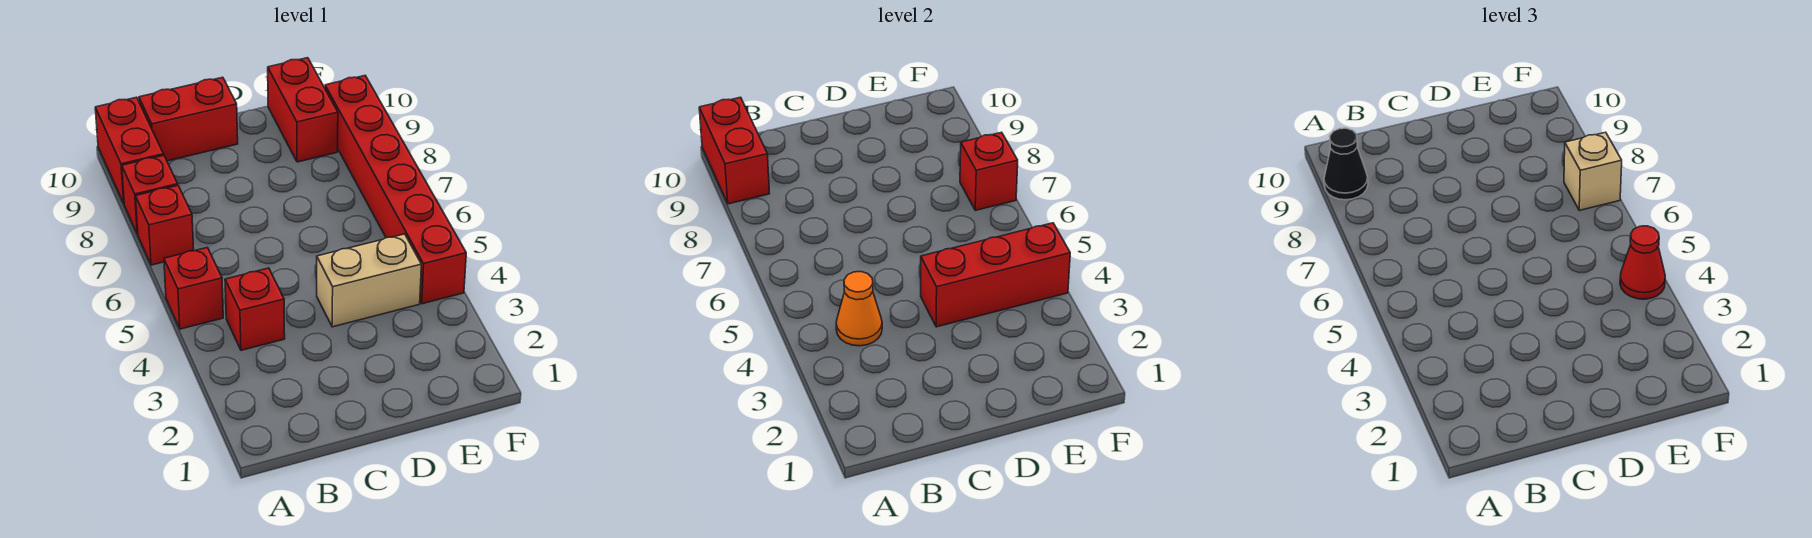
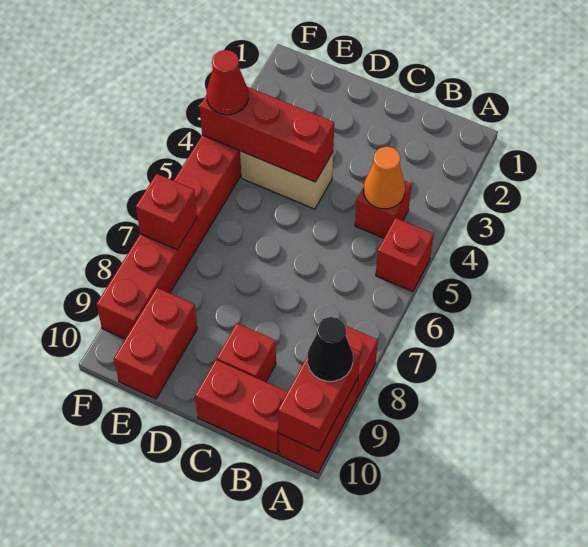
red brick A7 level 1 -> red brick C9 level 1
tan brick F7 level 3 -> none

